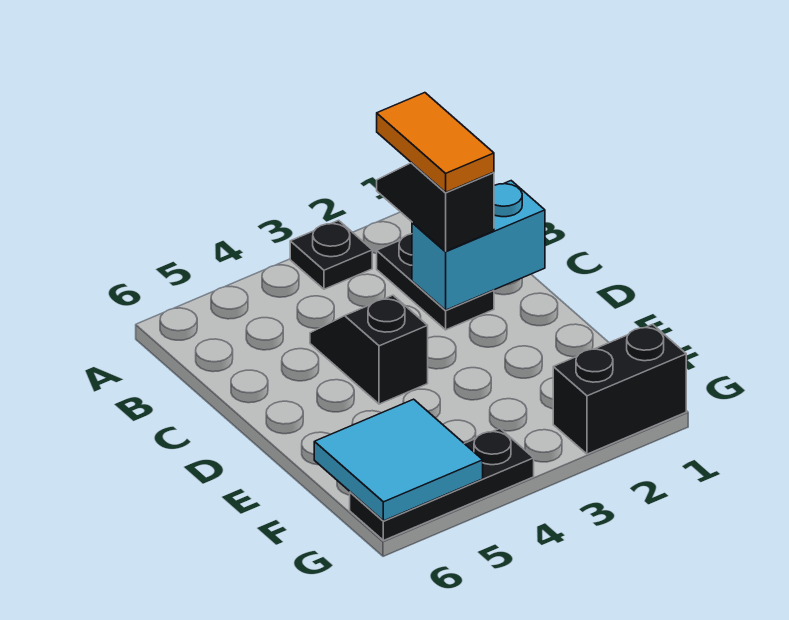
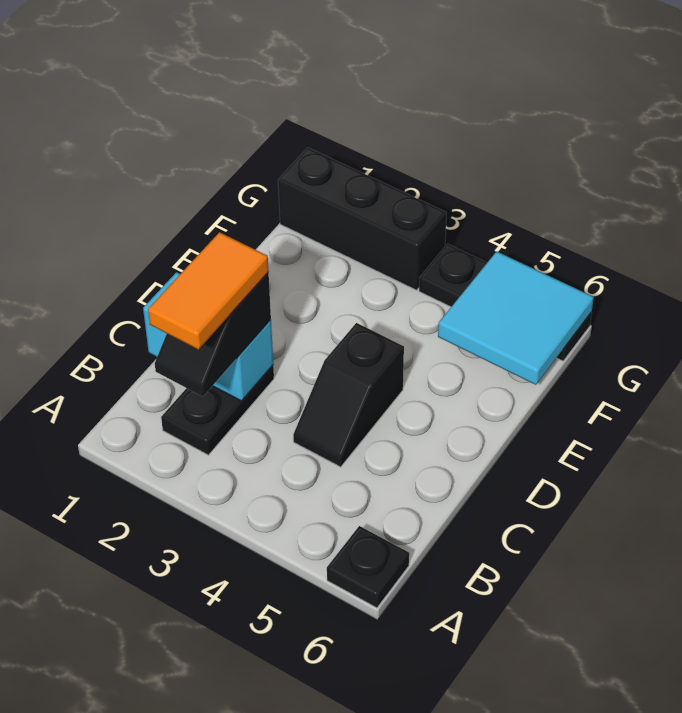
black plate A3 level 1 -> black plate A6 level 1
black brick G1:G2 level 1 -> black brick G1:G3 level 1

